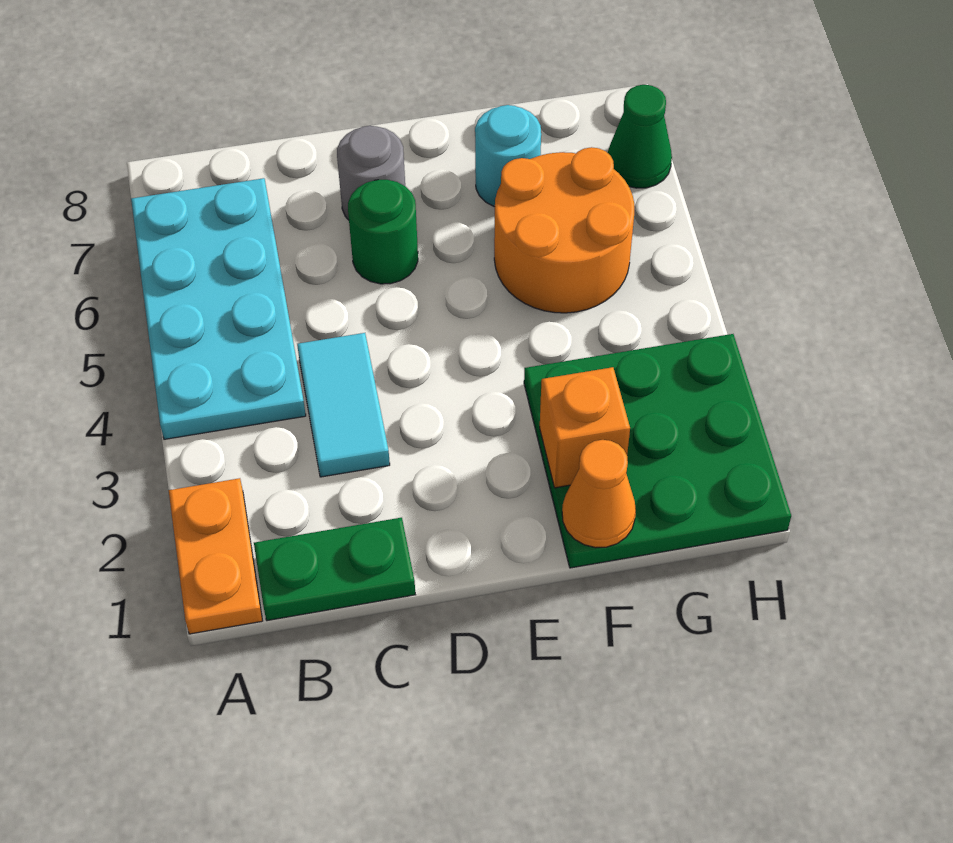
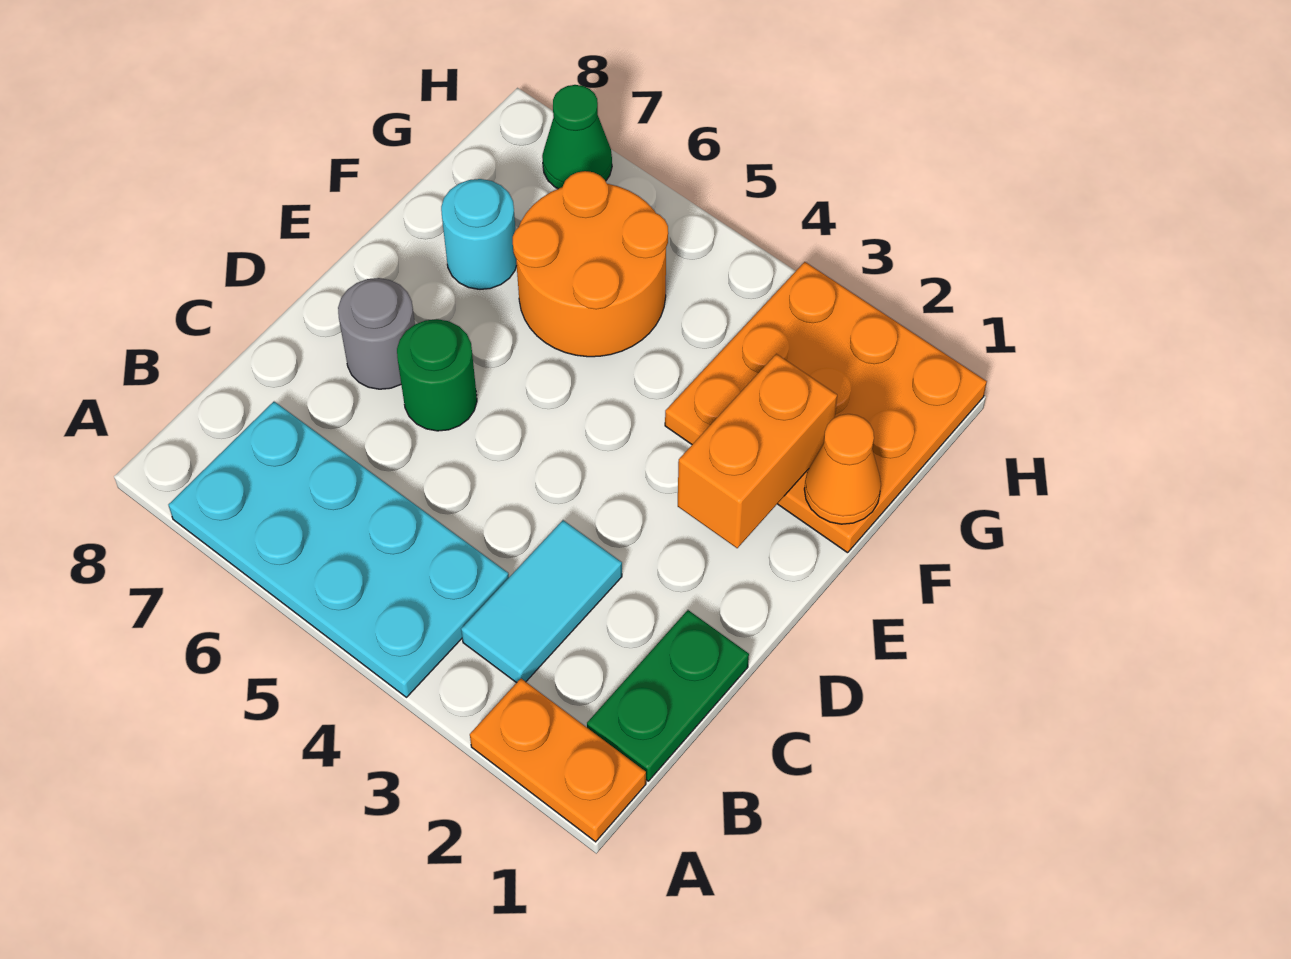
cyan tile C3:C4 level 1 -> cyan tile B3:C3 level 1
green plate F1:H3 level 1 -> orange plate F1:H3 level 1
orange brick F2 level 2 -> orange brick E2:F2 level 2

